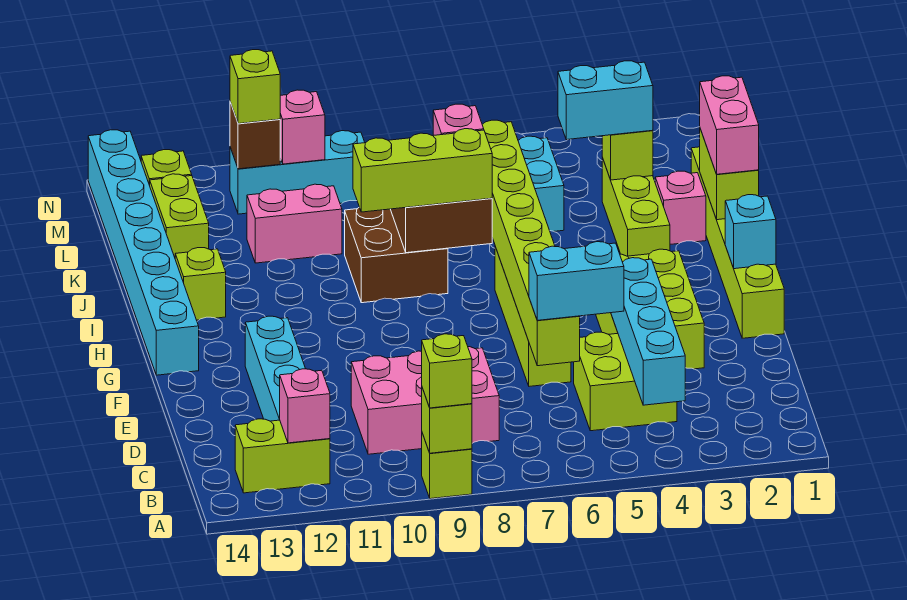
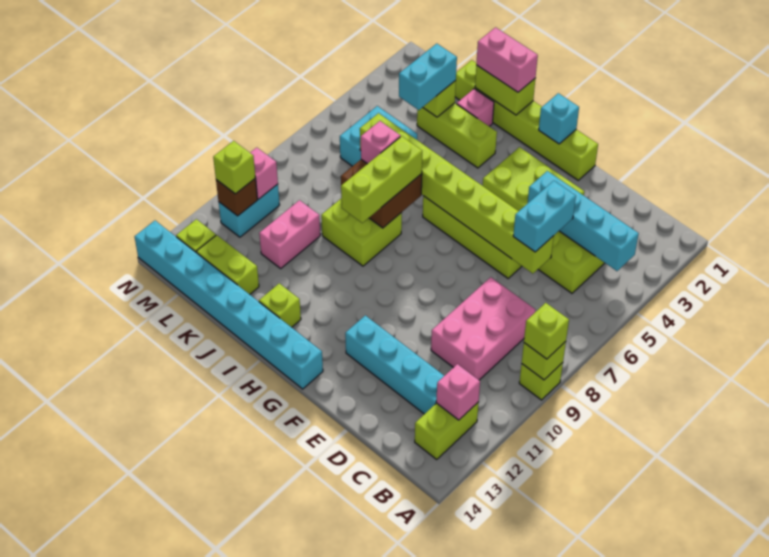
brown brick I8:J9 level 1 -> lime brick I8:J9 level 1
cyan brick M9:M11 level 1 -> cyan brick M10:M11 level 1

